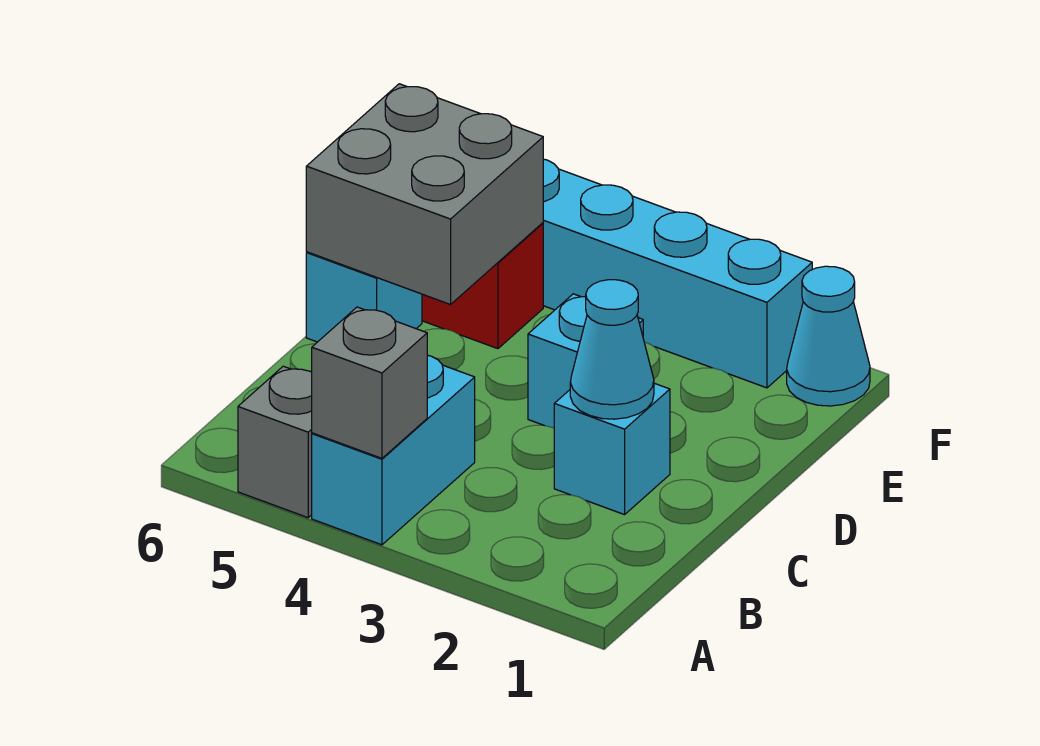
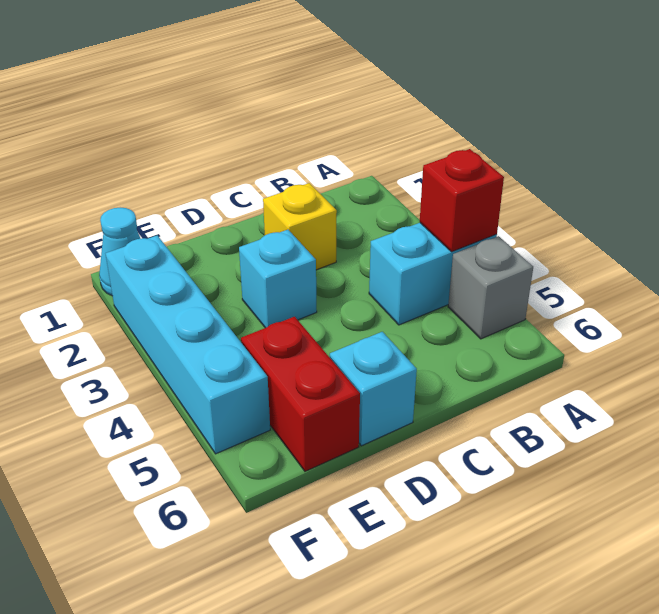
grey brick A4 level 2 -> red brick A4 level 2
cyan brick C2 level 1 -> yellow brick C2 level 1
cyan cone C2 level 2 -> none
grey brick D5:E6 level 2 -> none

